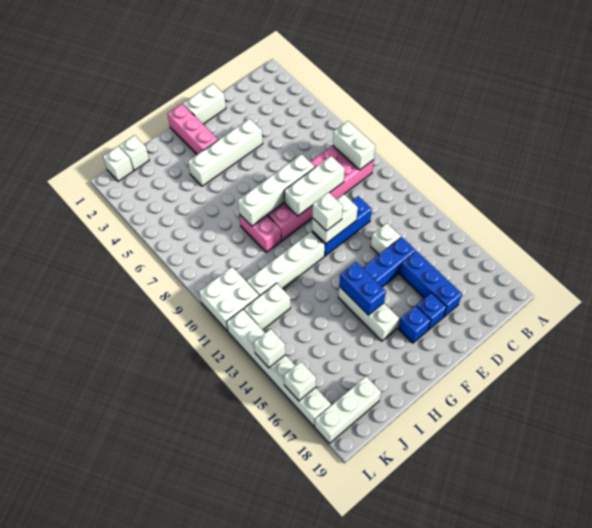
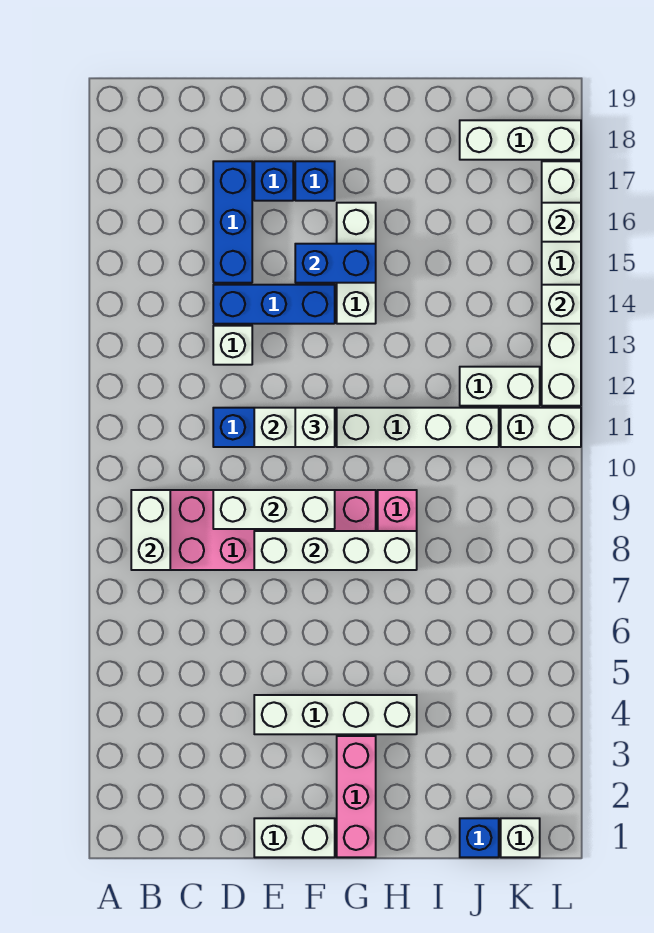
blue brick G14:G15 level 2 -> blue brick F15:G15 level 2
white brick J1 level 1 -> blue brick J1 level 1
white brick K10:L11 level 1 -> white brick K11:L11 level 1

